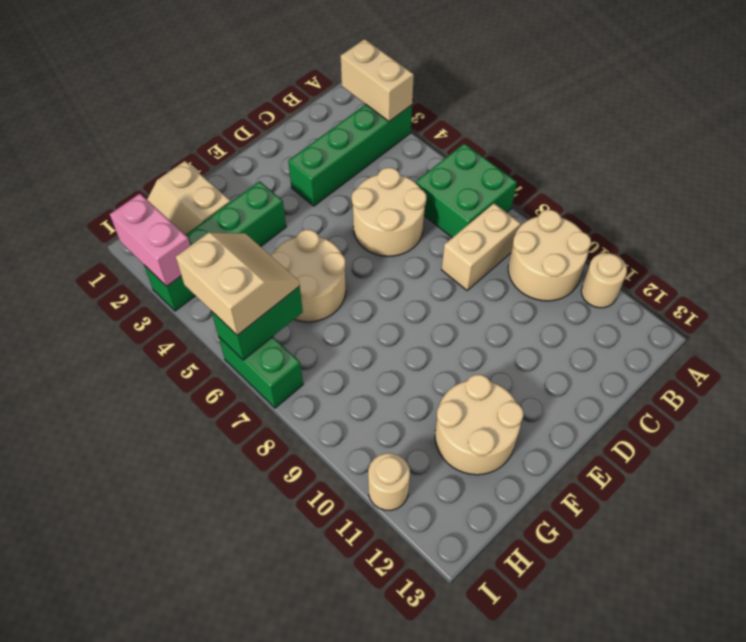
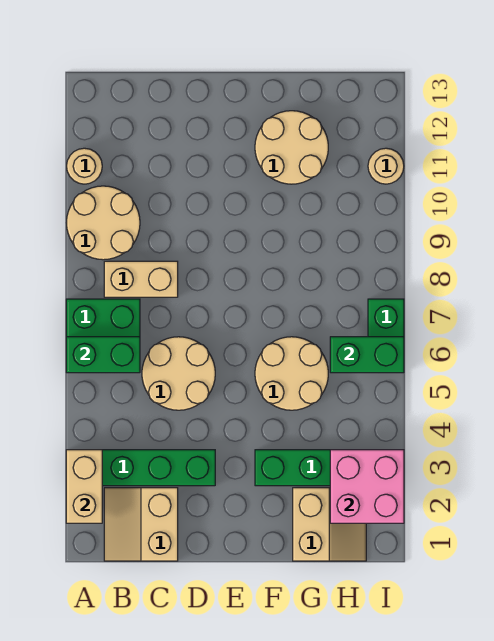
none -> green brick A6:B6 level 2
tan slope H5:I6 level 3 top I -> tan slope B1:C2 level 1 top C
pink brick I2:I3 level 2 -> pink brick H2:I3 level 2

